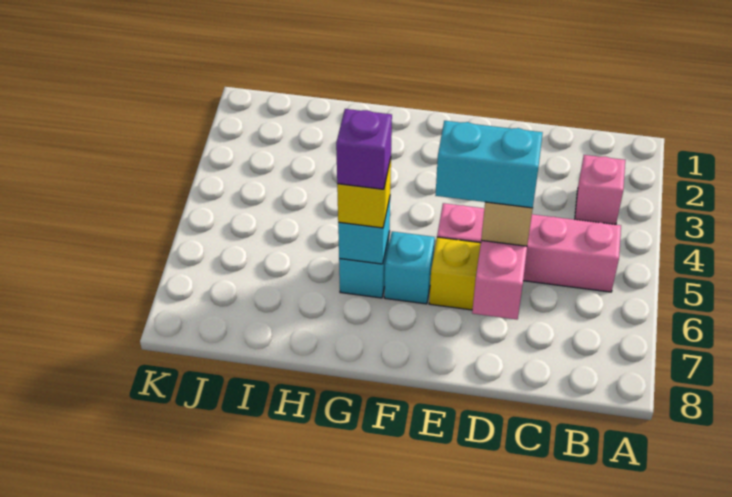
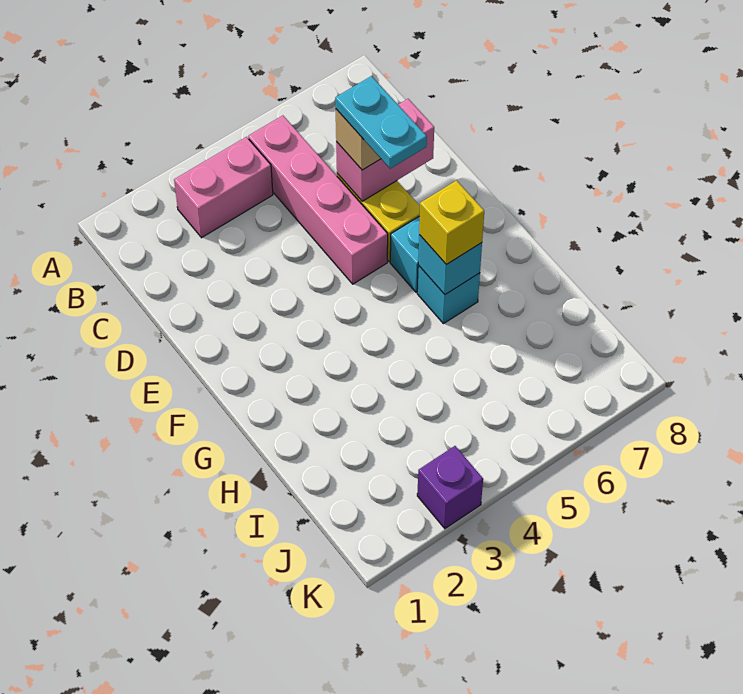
pink brick B3 level 1 -> pink brick B3:B4 level 1
cyan brick D6:E6 level 4 -> cyan plate D6:E6 level 4
purple brick G6 level 4 -> purple brick K3 level 1

